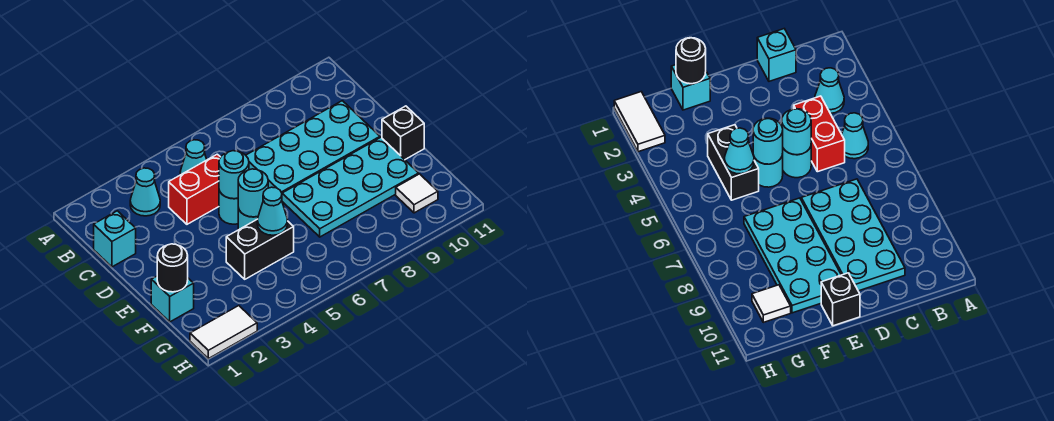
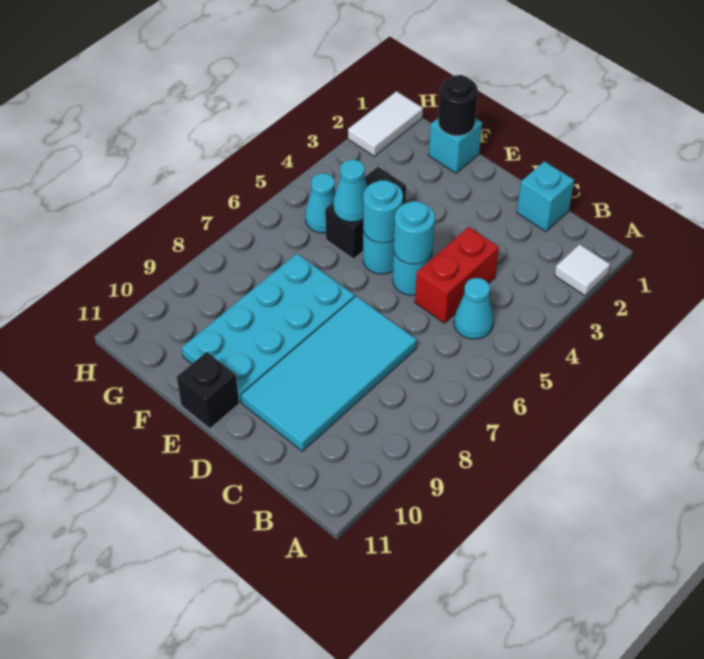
cyan cone B3 level 1 -> cyan cone G5 level 1
cyan plate C7:D10 level 1 -> cyan tile C7:D10 level 1
white tile G10 level 1 -> white tile A2 level 1

